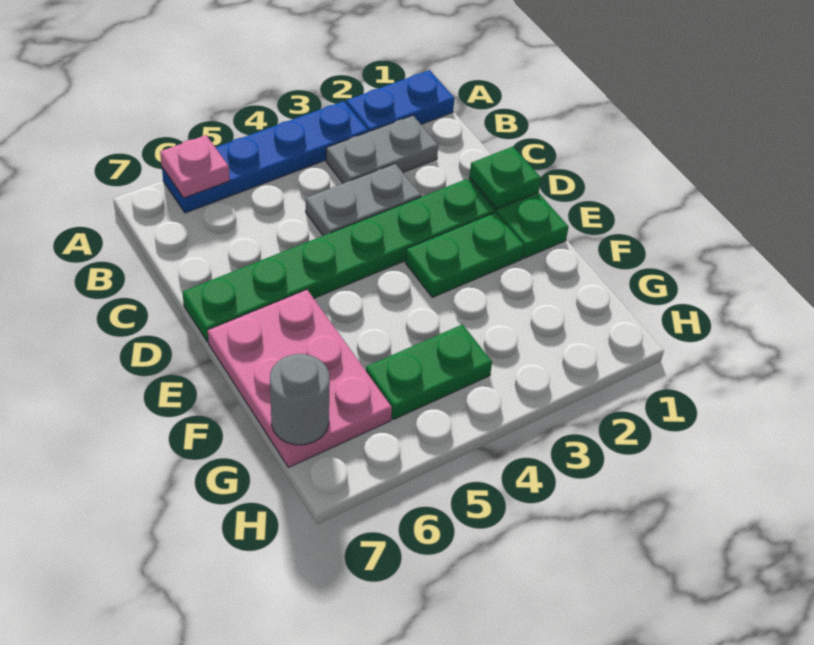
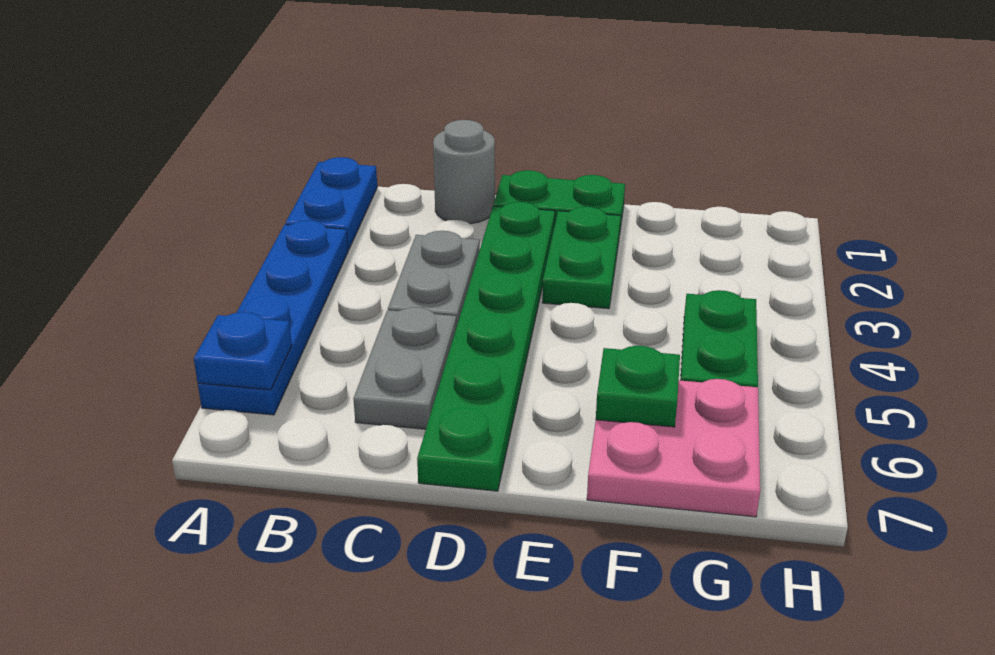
pink plate A6 level 2 -> blue plate A6 level 2
grey plate B2:B3 level 1 -> grey plate C5:C6 level 1
green plate D1 level 2 -> green plate F6 level 2
pink plate E6:G7 level 1 -> pink plate F6:G7 level 1
grey round brick G7 level 2 -> grey round brick C1 level 1

